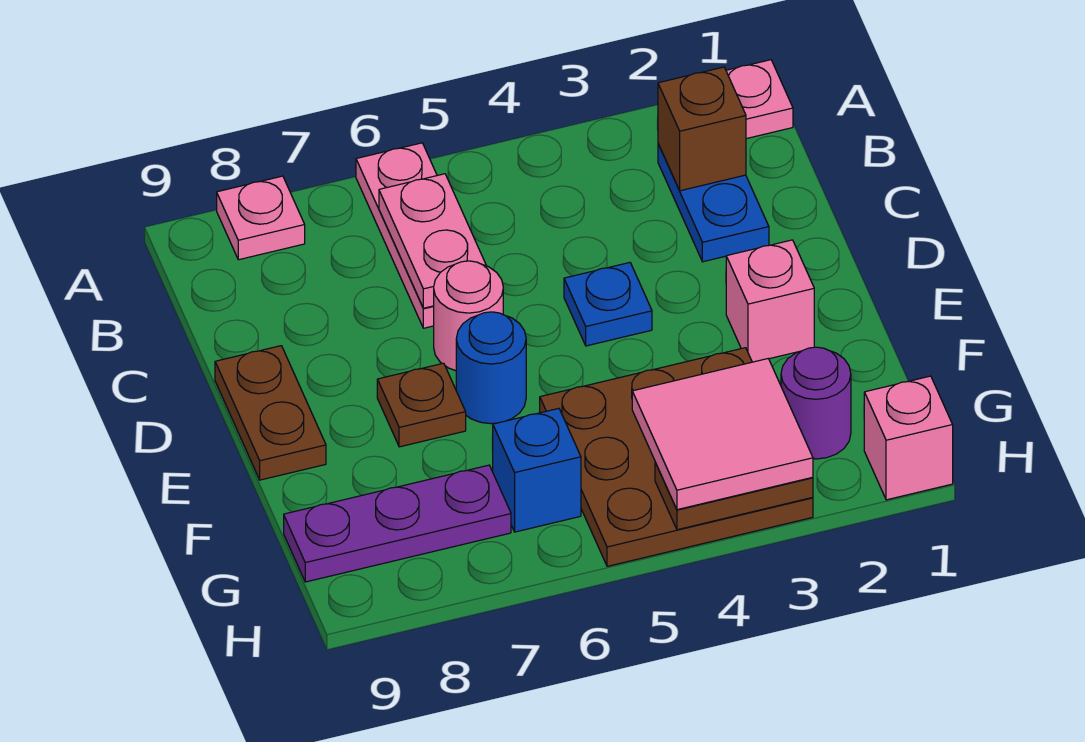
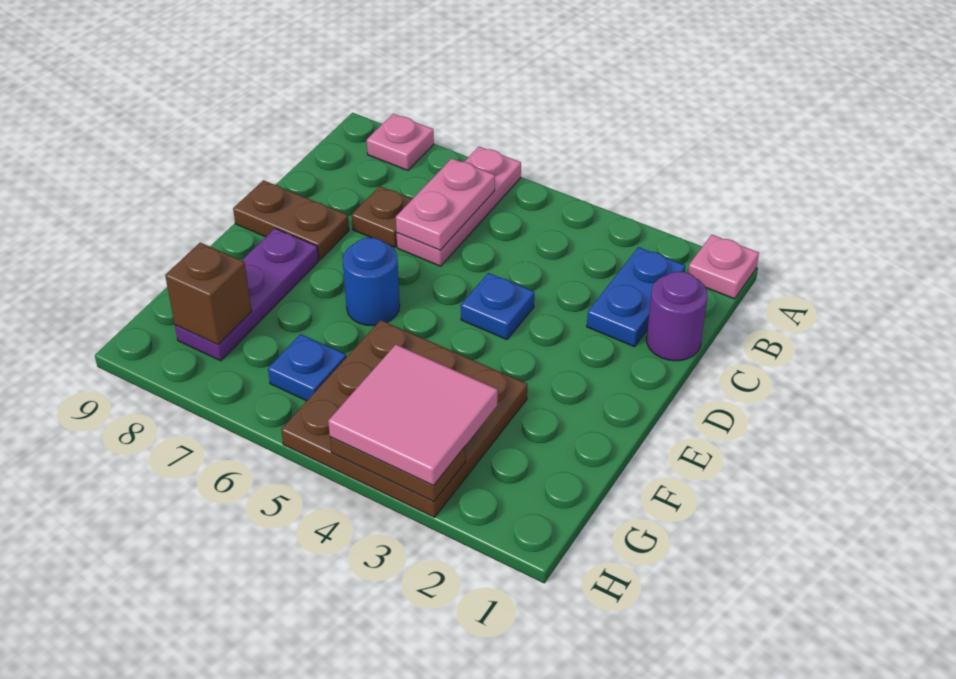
brown brick B2 level 2 -> brown brick G8 level 2
pink round brick D6 level 1 -> none
brown plate D9:E9 level 1 -> brown plate D8:D9 level 1
pink brick E2 level 1 -> none
brown plate E7 level 1 -> brown plate C7 level 1
purple round brick G2 level 1 -> purple round brick C1 level 1
blue brick G6 level 1 -> blue plate G6 level 1
purple plate G7:G9 level 1 -> purple plate E8:G8 level 1
pink brick H1 level 1 -> none

